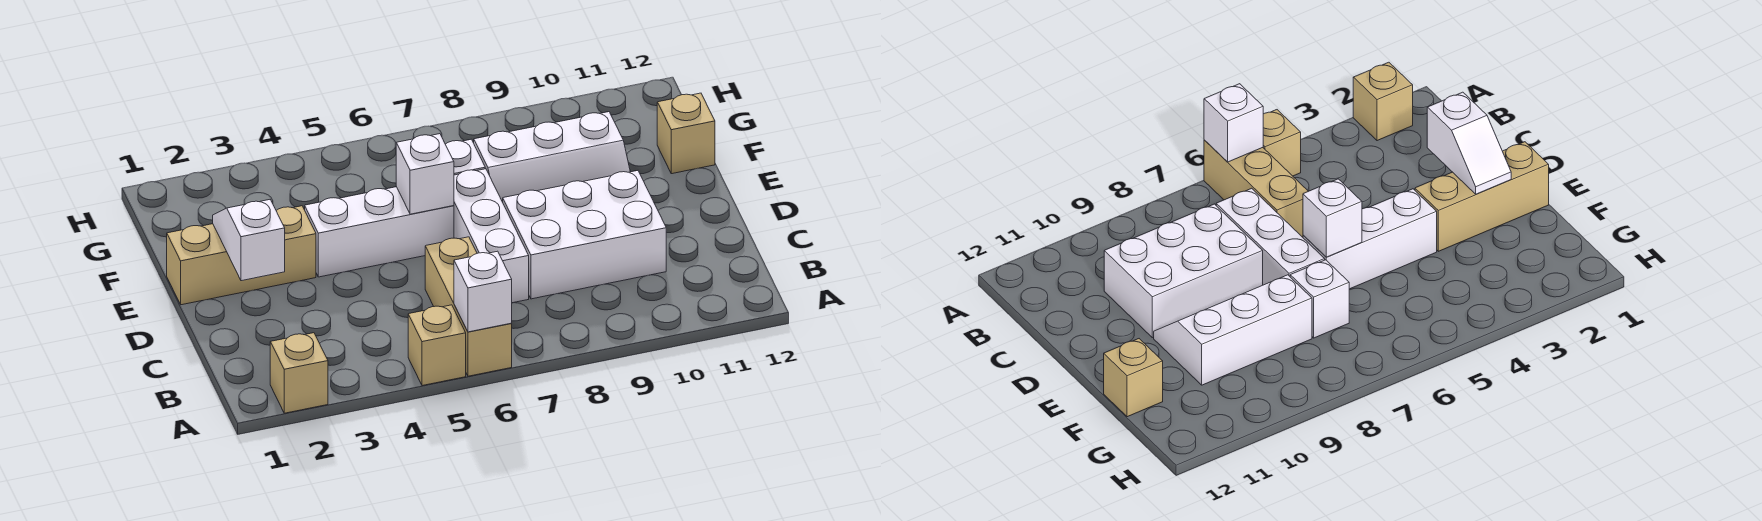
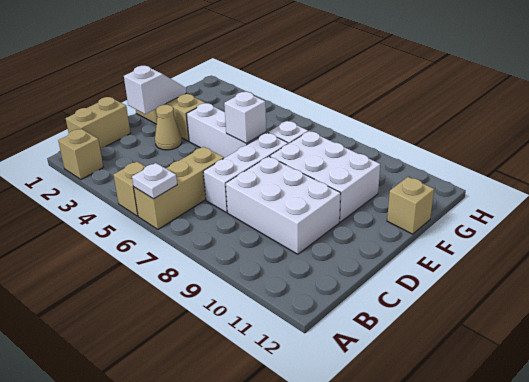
white brick A6 level 2 -> white plate A6 level 2
none -> tan brick B1:C1 level 1
none -> tan cone D3 level 1
white slope E8:F10 level 1 top F -> white brick E8:F10 level 1

